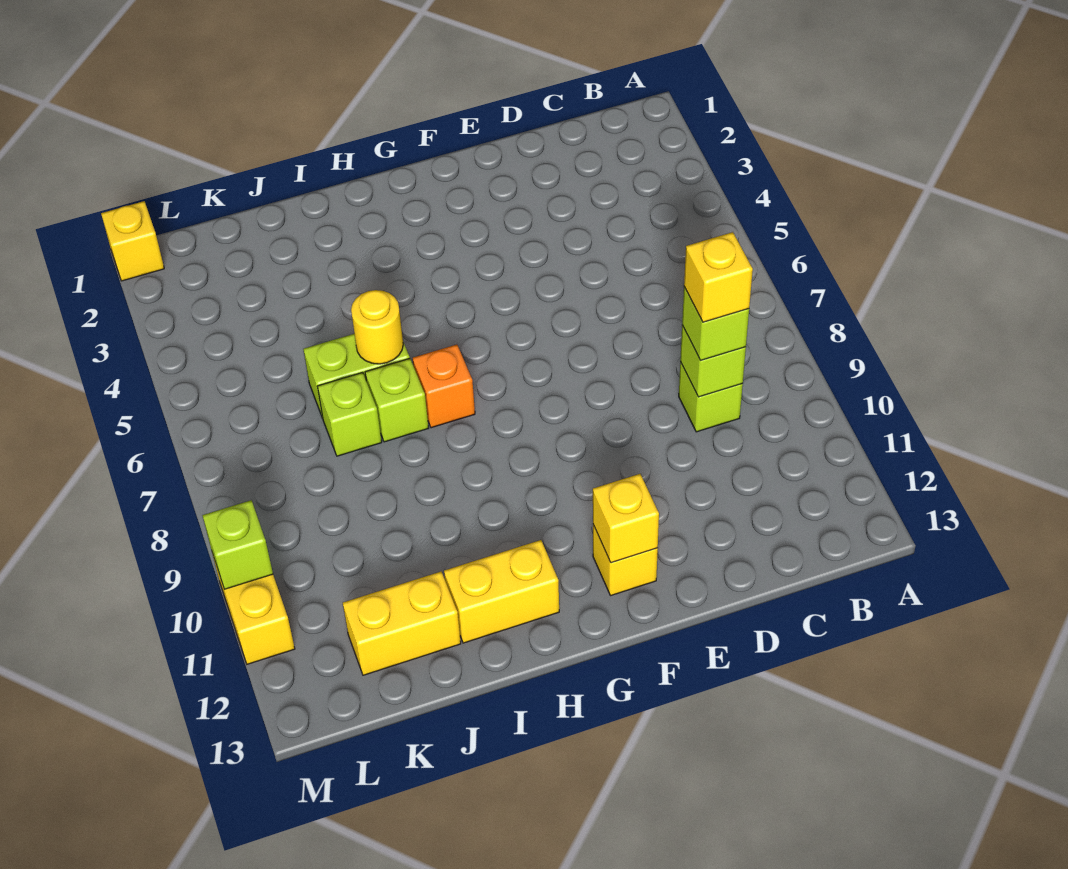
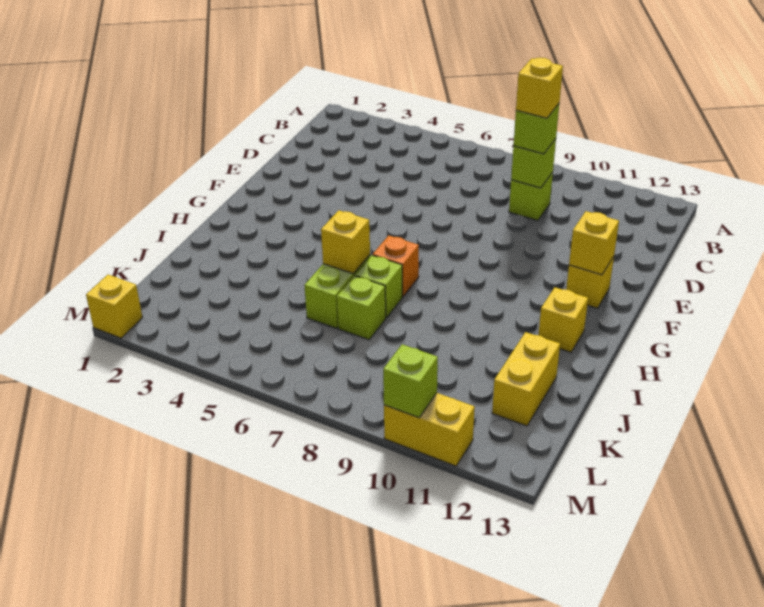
yellow brick H12:I12 level 1 -> yellow brick H12 level 1
yellow round brick I6 level 2 -> yellow brick I6 level 2

